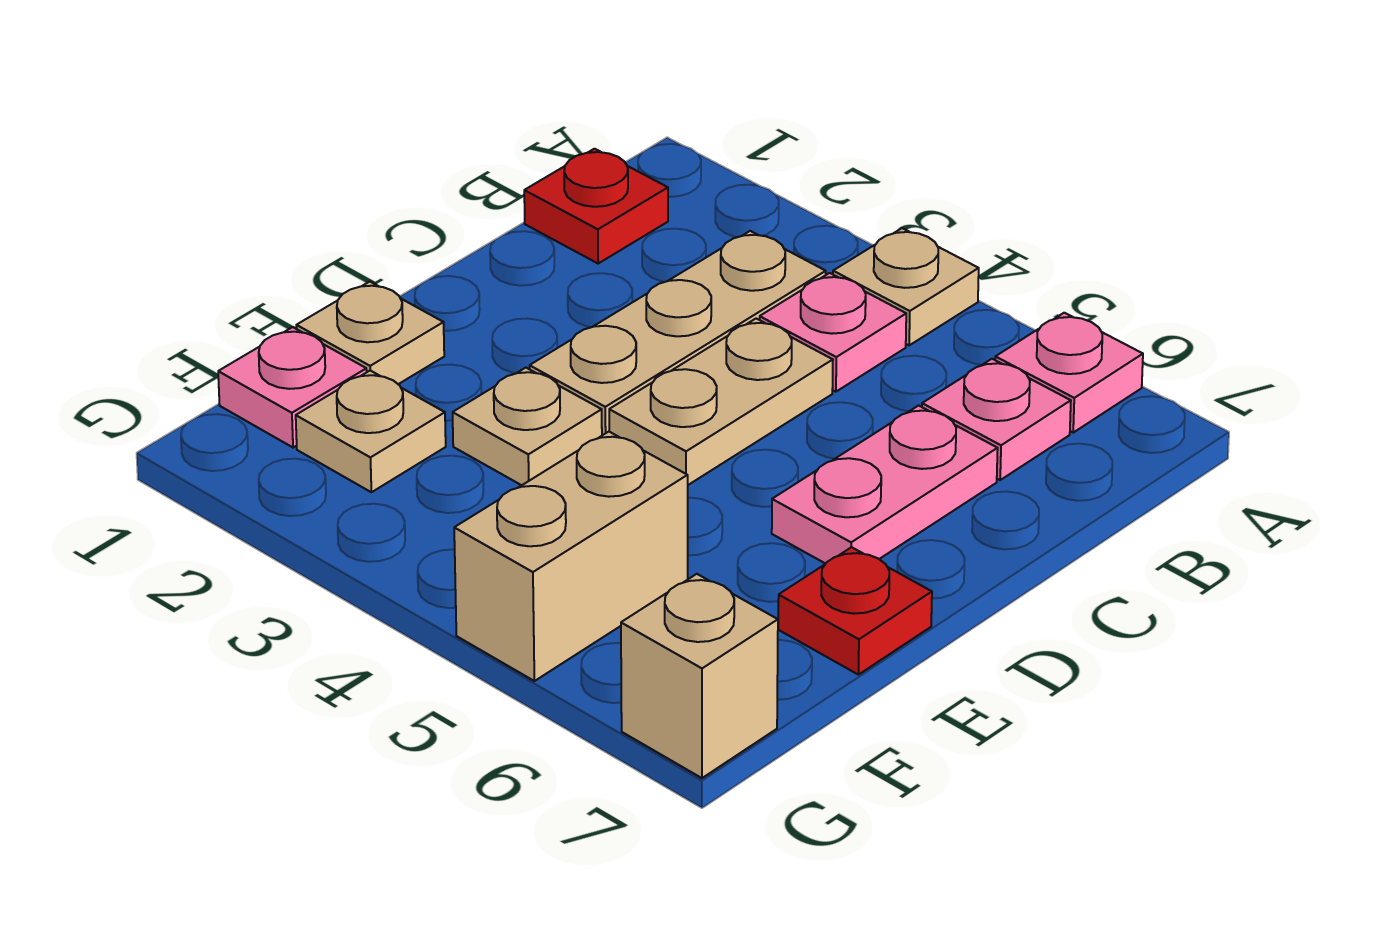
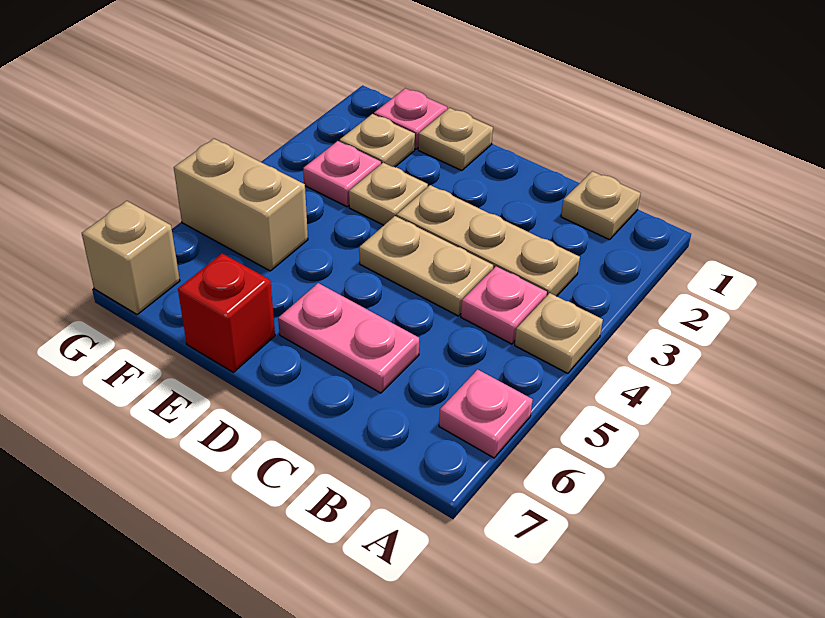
red plate B1 level 1 -> tan plate B1 level 1
pink plate B6 level 1 -> pink plate F3 level 1
red plate E7 level 1 -> red brick E7 level 1

